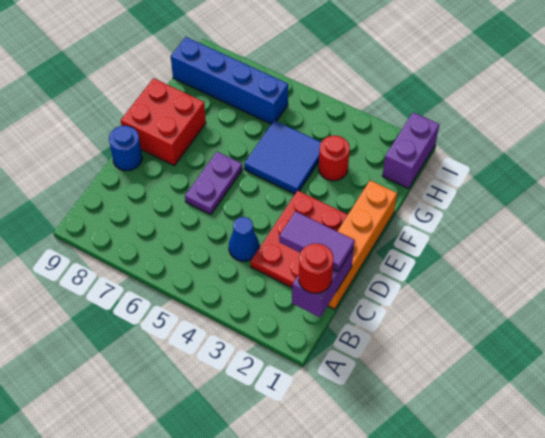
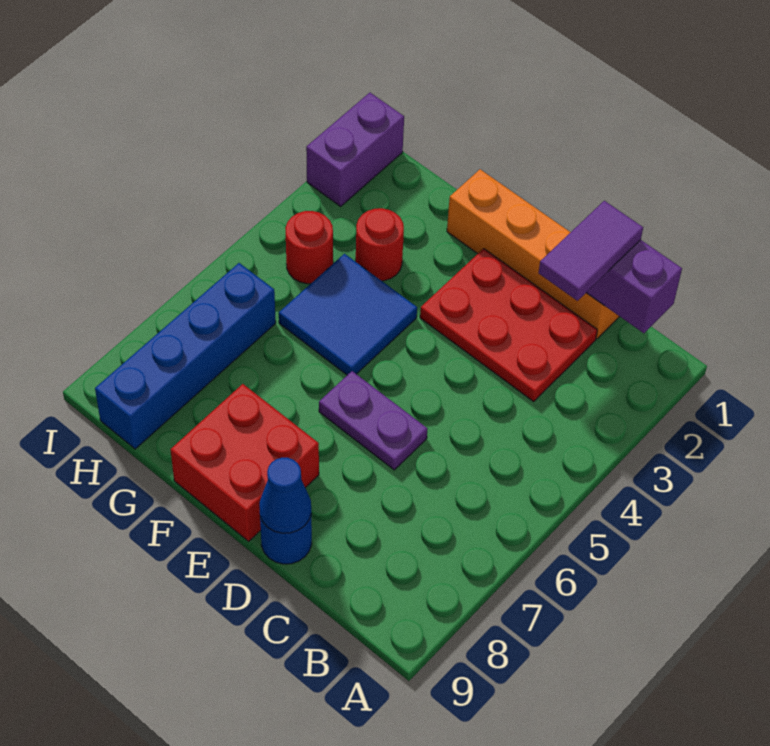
red round brick B1 level 3 -> red round brick H4 level 1
blue cone C4 level 1 -> blue cone D9 level 2
purple brick H1:I1 level 1 -> purple brick I1:I2 level 1

